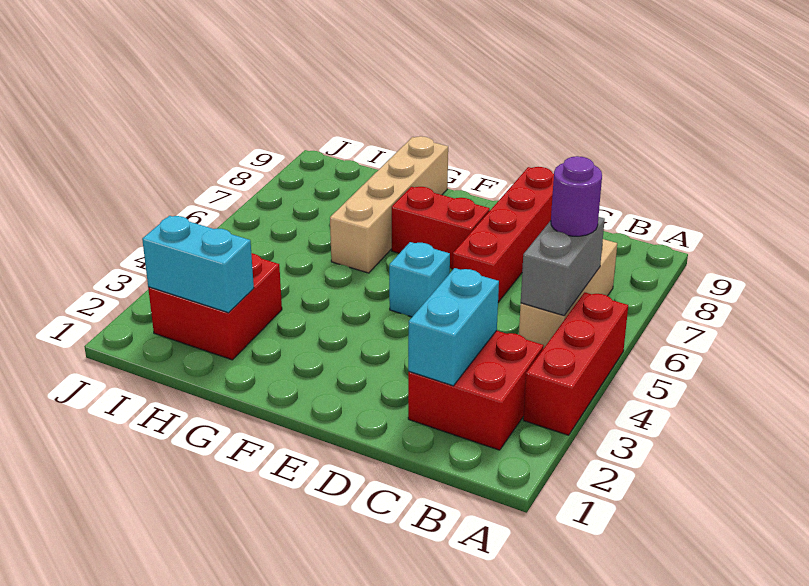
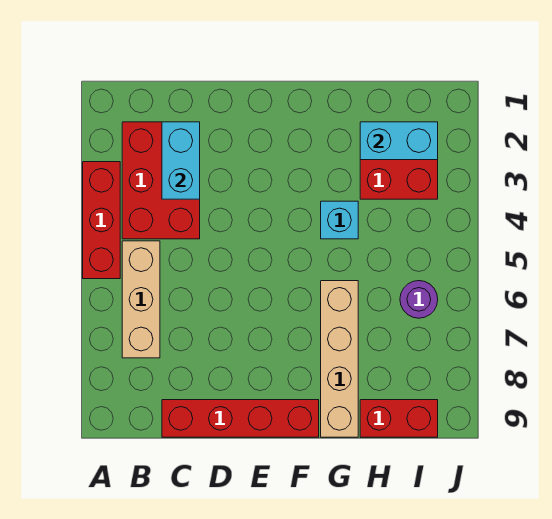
red brick B2:C3 level 1 -> red brick B2:C4 level 1
grey brick B5:B6 level 2 -> none
purple round brick B6 level 3 -> purple round brick I6 level 1
red brick D6:D9 level 1 -> red brick C9:F9 level 1
cyan brick E5 level 1 -> cyan brick G4 level 1
red brick E7:F7 level 1 -> red brick H9:I9 level 1

